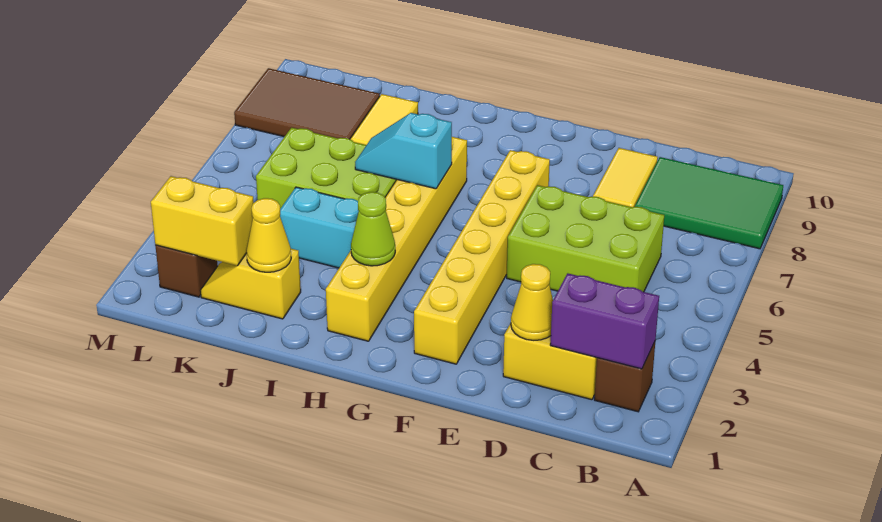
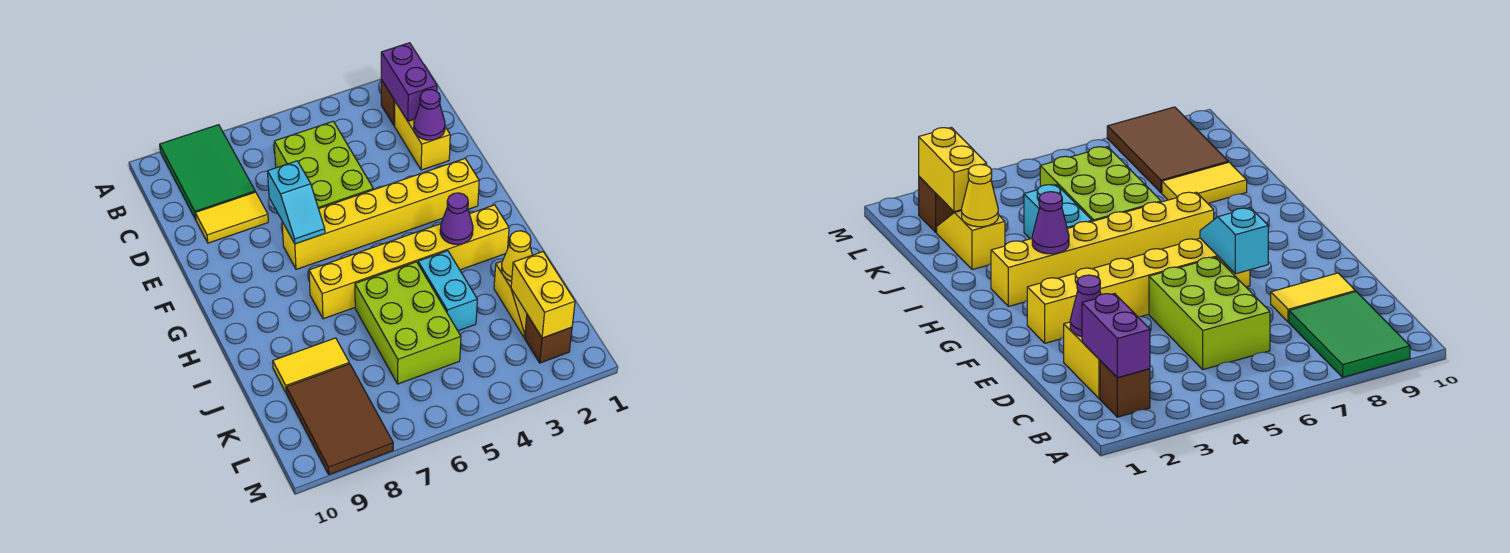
yellow cone D2 level 2 -> purple cone D2 level 2
lime cone H3 level 2 -> purple cone H3 level 2
cyan slope H6:I6 level 2 top H -> cyan slope E7:F7 level 2 top E

